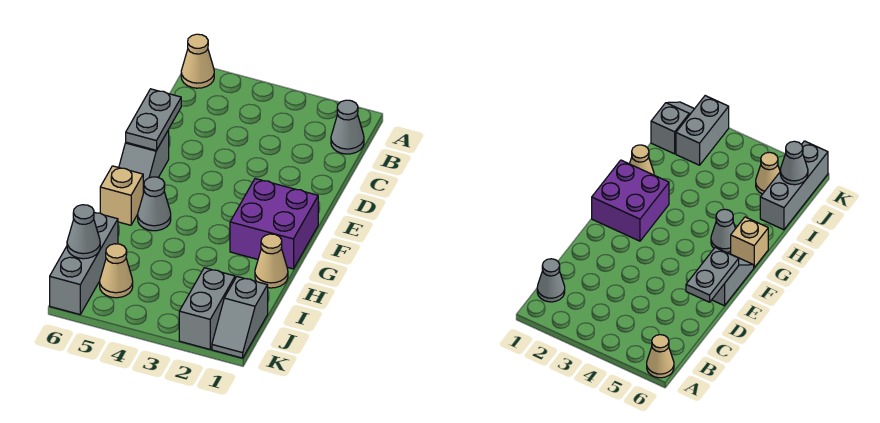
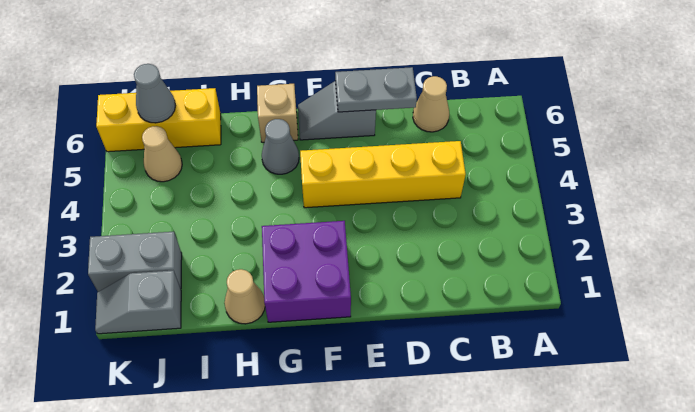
tan cone A6 level 1 -> tan cone C6 level 1
grey cone B1 level 1 -> none
none -> yellow brick C4:F4 level 1
grey brick I6:K6 level 1 -> yellow brick I6:K6 level 1

